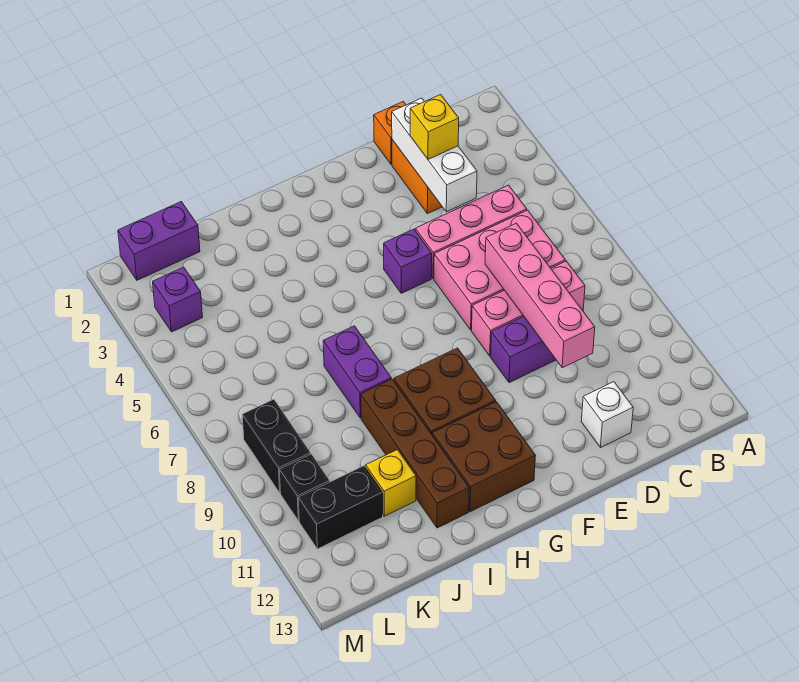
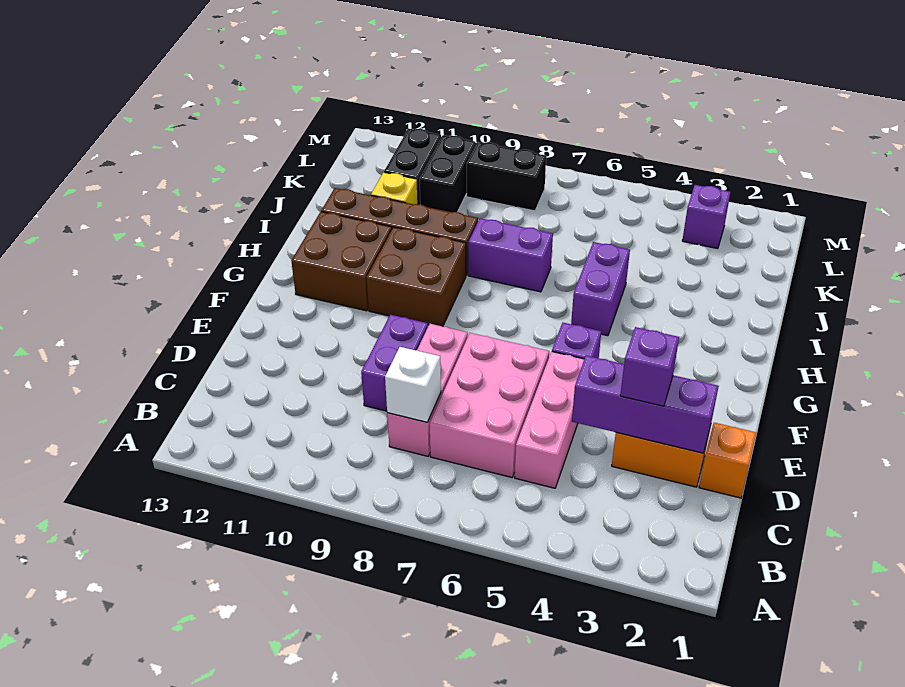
white brick D2:D4 level 2 -> purple brick D2:D4 level 2
yellow brick D3 level 3 -> purple brick D3 level 3
pink brick D7:D10 level 2 -> none
white brick D12 level 1 -> white brick C8 level 2
purple brick K1:L1 level 1 -> purple brick H5:I5 level 1
black brick L10 level 1 -> black brick K10:L10 level 1

